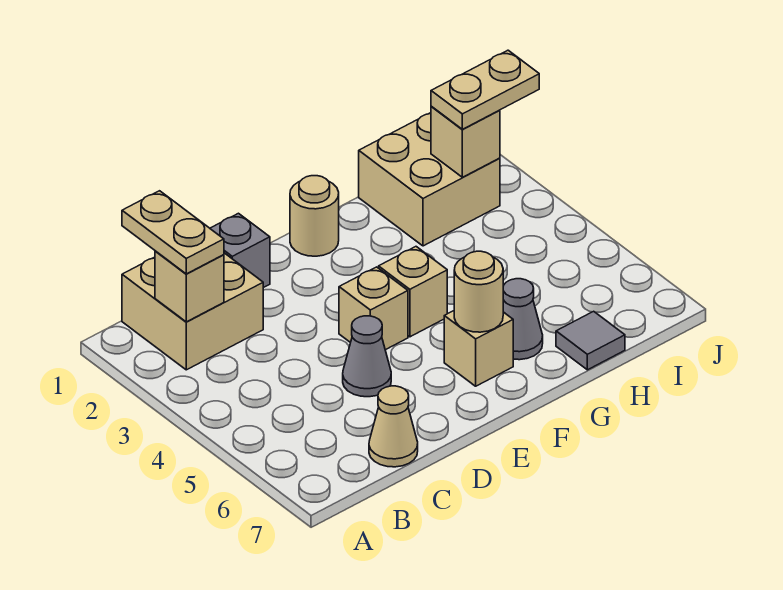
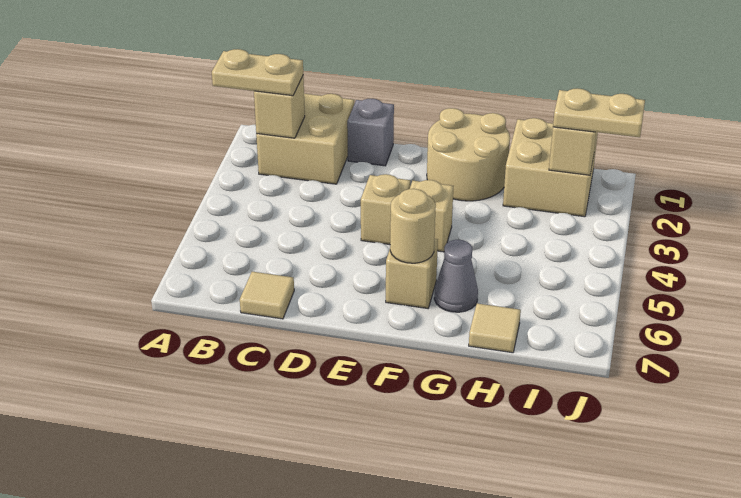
tan plate B1:B2 level 3 -> tan plate A2:B2 level 3
tan cone C7 level 1 -> tan tile C7 level 1
grey cone D5 level 1 -> none
tan round brick F1 level 1 -> tan round brick F1:G2 level 1
grey tile H7 level 1 -> tan tile H7 level 1

